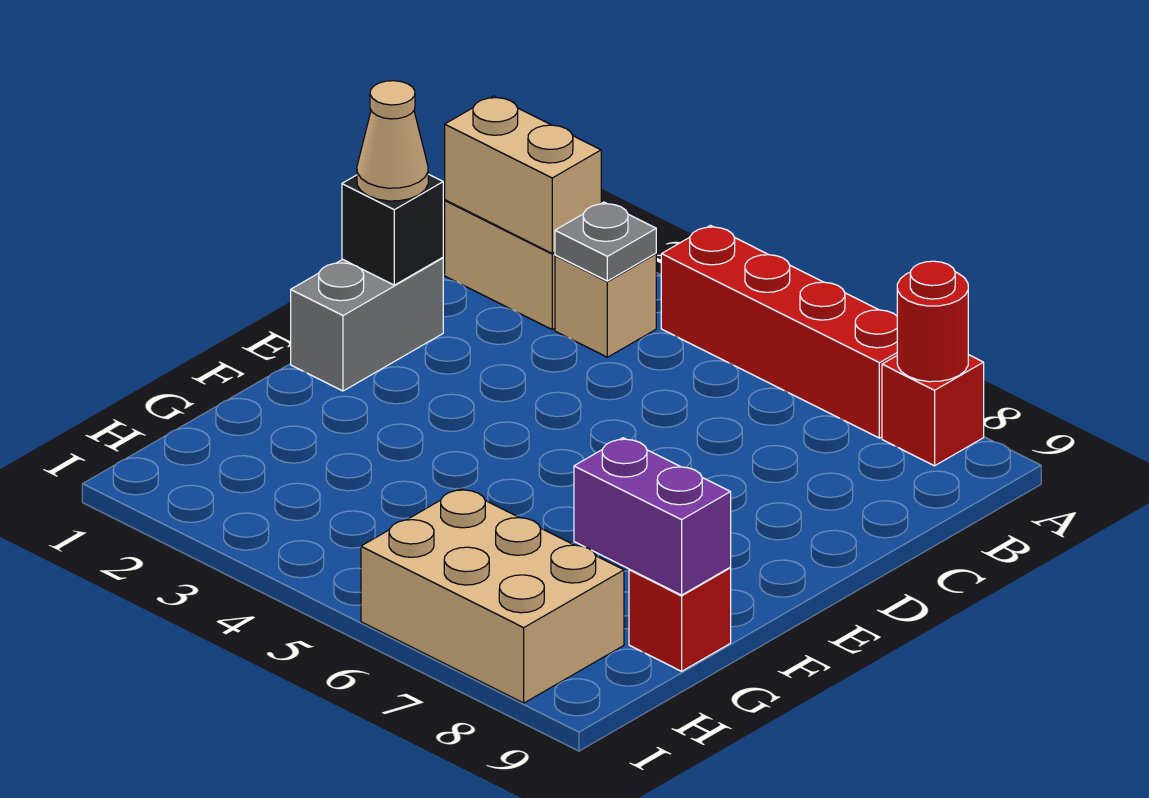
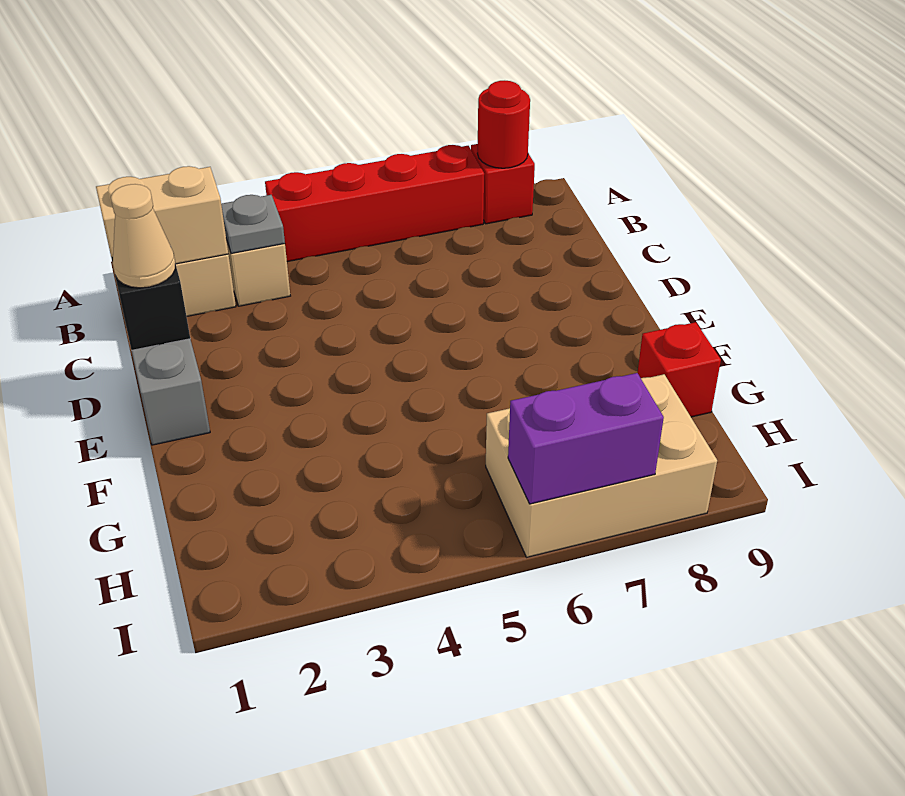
purple brick G8:G9 level 2 -> purple brick I6:I7 level 2

